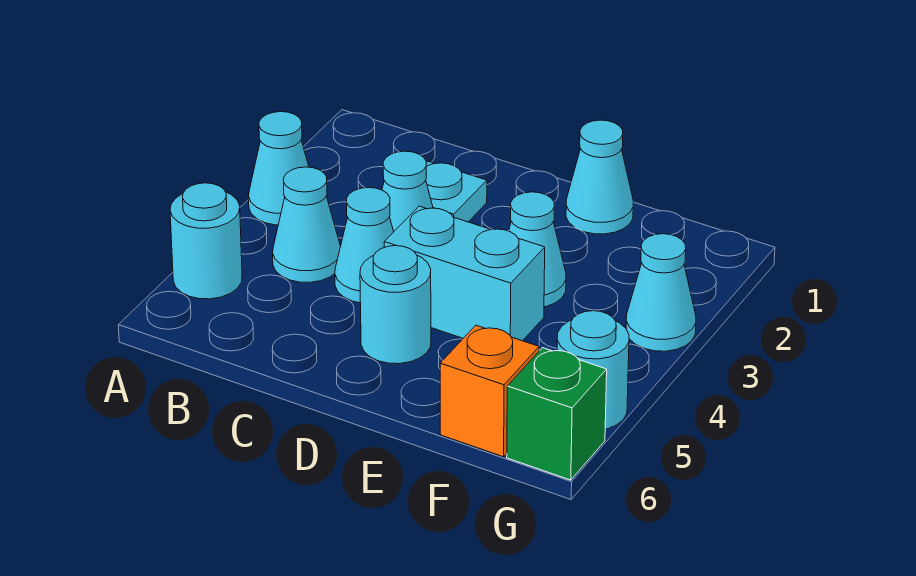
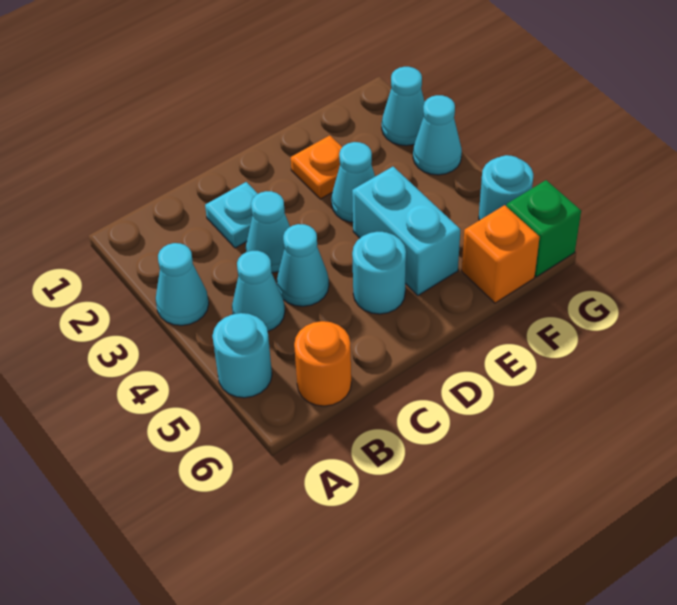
none -> orange round brick B6 level 1
cyan brick D4:E4 level 1 -> cyan brick E4:E5 level 1
cyan cone E1 level 1 -> cyan cone G2 level 1
none -> orange plate E2 level 1

